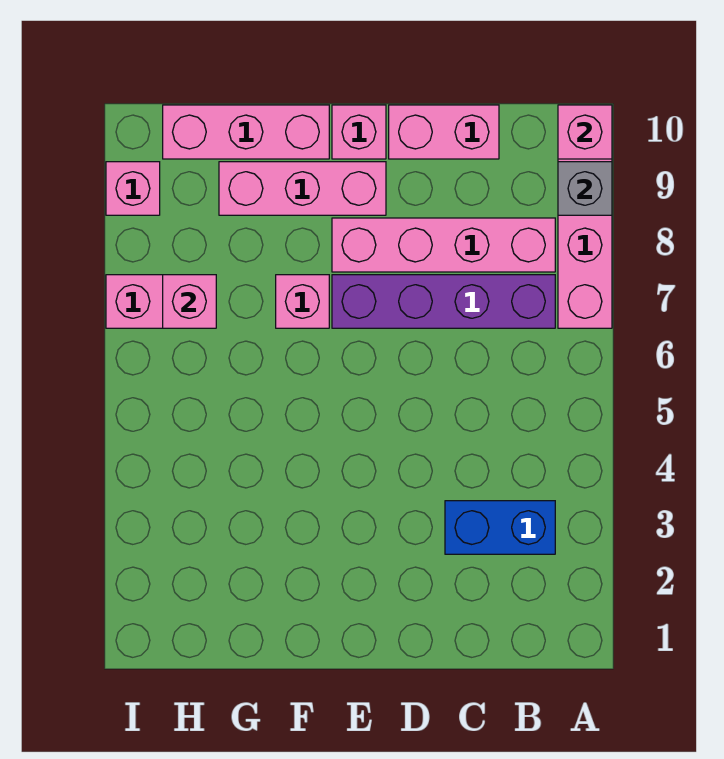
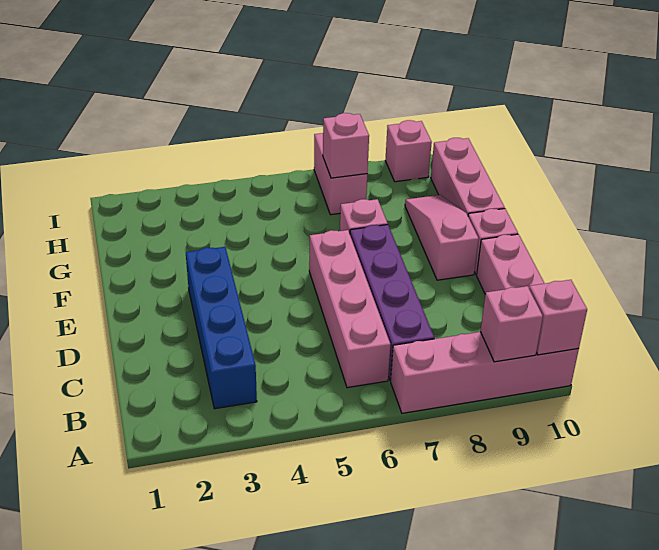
grey brick A9 level 2 -> pink brick A9 level 2
blue brick B3:C3 level 1 -> blue brick B3:E3 level 1
pink brick B8:E8 level 1 -> pink brick B6:E6 level 1
pink brick E9:G9 level 1 -> pink slope E9:G9 level 1 top E

